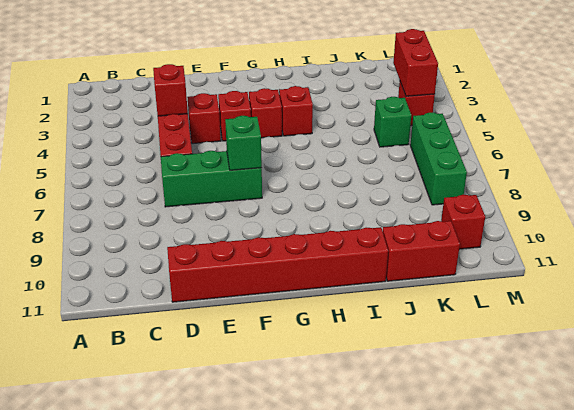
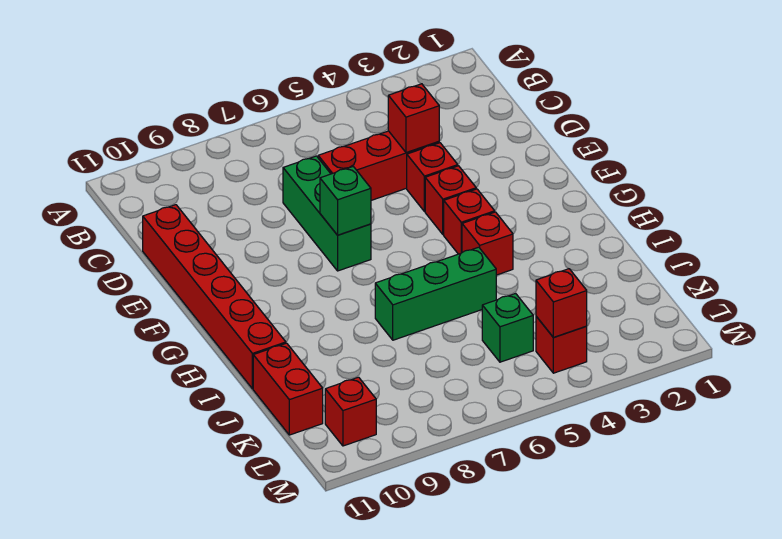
red brick L3:L4 level 2 -> red brick L4 level 2
green brick L6:L8 level 1 -> green brick I5:I7 level 1

